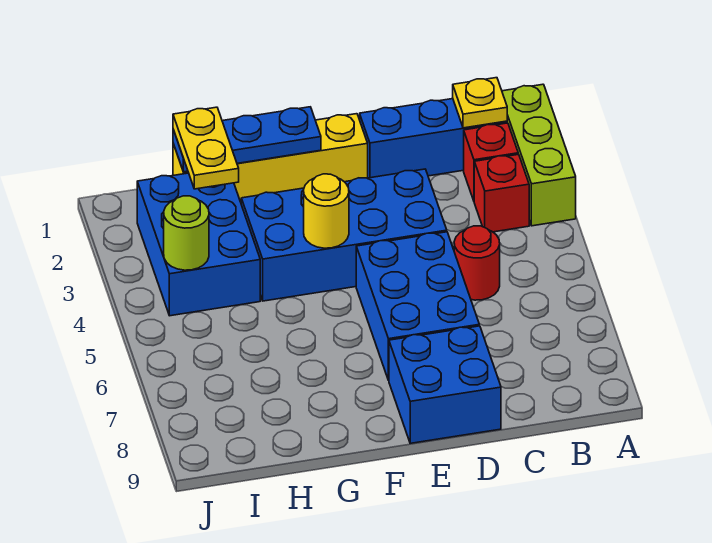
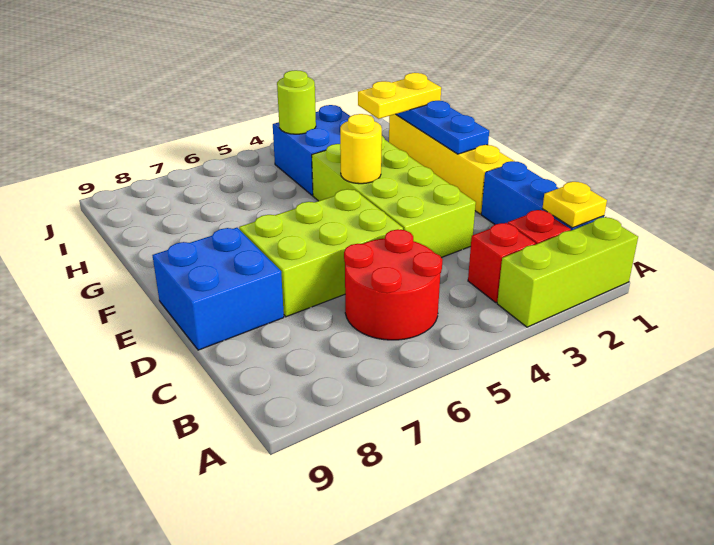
red round brick C5 level 1 -> red round brick B5:C6 level 1
blue brick D3:G4 level 1 -> lime brick D3:G4 level 1
blue brick D5:E7 level 1 -> lime brick D5:E7 level 1
blue brick H2:I4 level 1 -> blue brick H3:I4 level 1

